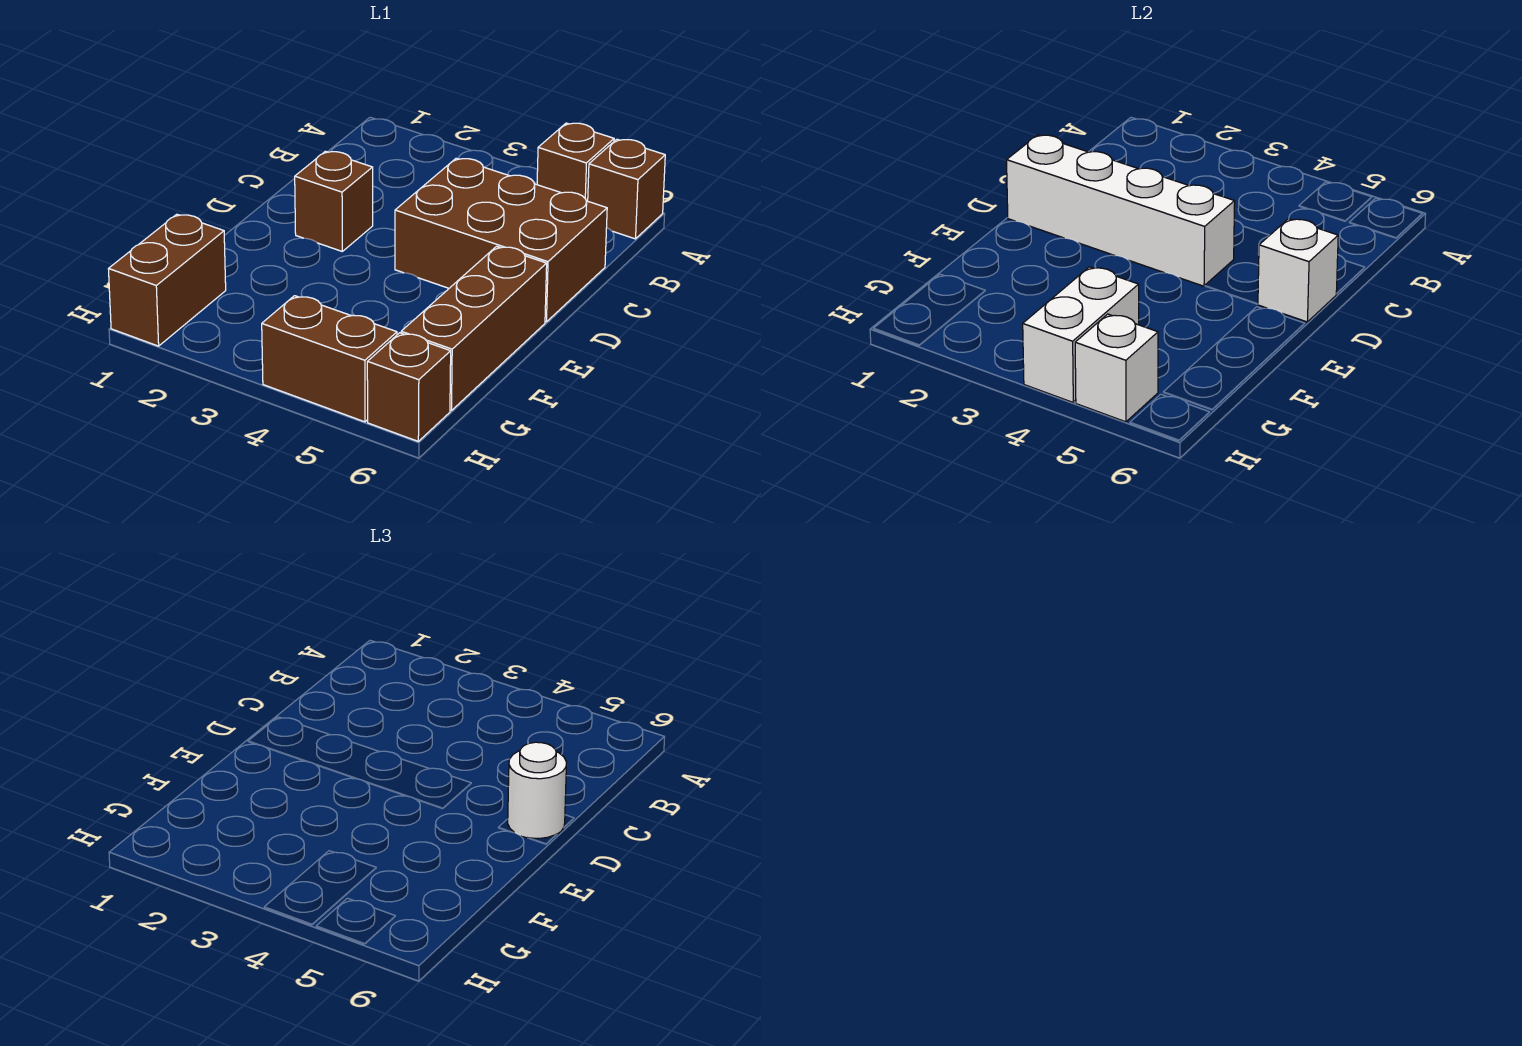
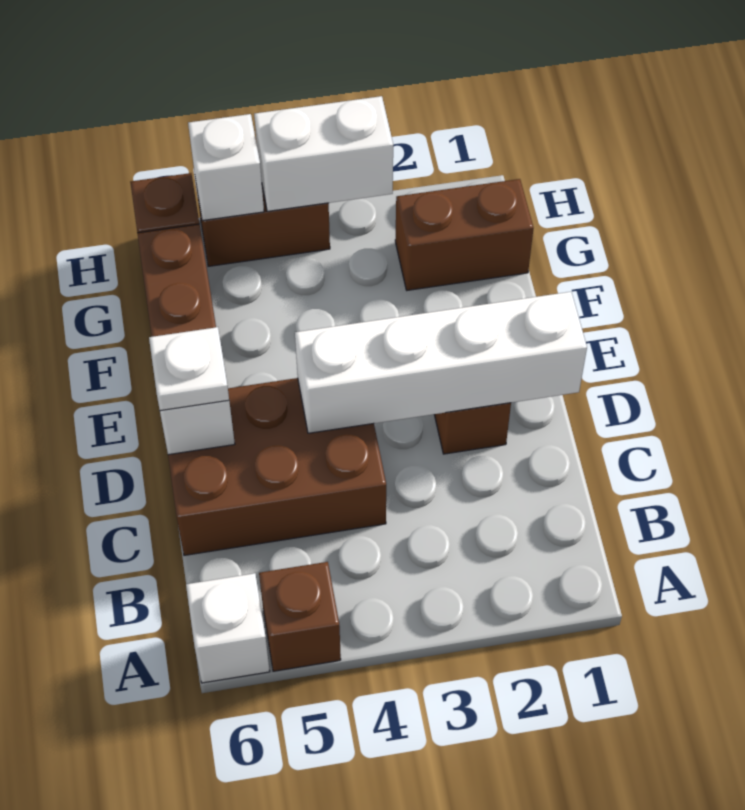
brown brick A6 level 1 -> white brick A6 level 1
white round brick D6 level 3 -> white plate D6 level 3
brown brick G1:H1 level 1 -> brown brick G1:G2 level 1
white brick G4:H4 level 2 -> white brick H3:H4 level 2

